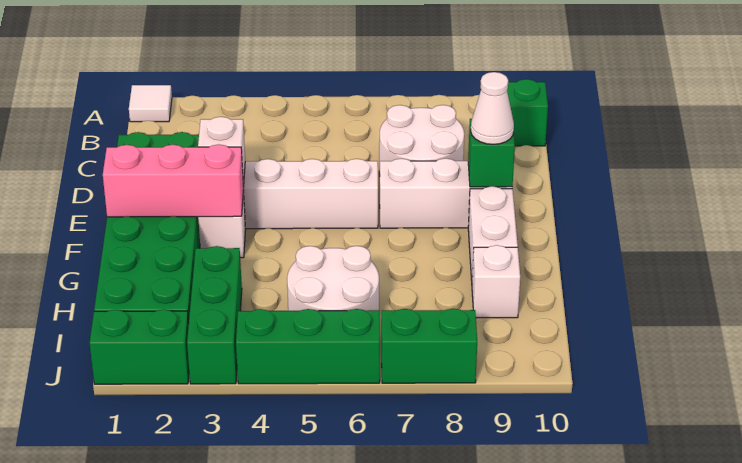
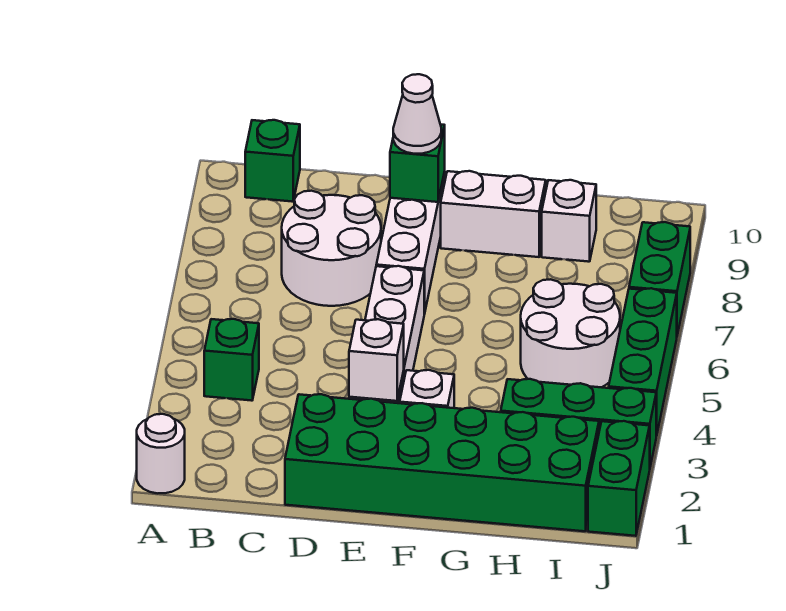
white tile A1 level 1 -> white round brick A1 level 1
none -> green brick B4 level 1
pink brick F1:F3 level 2 -> none

